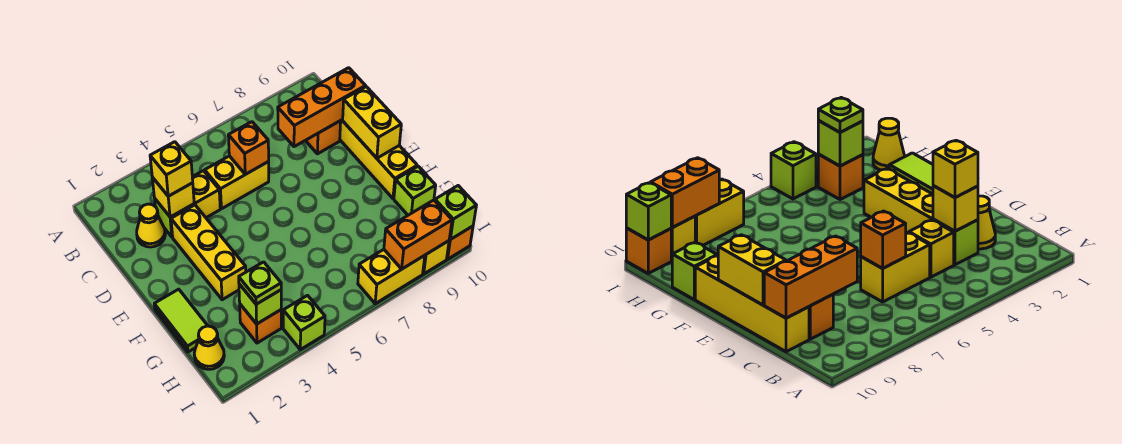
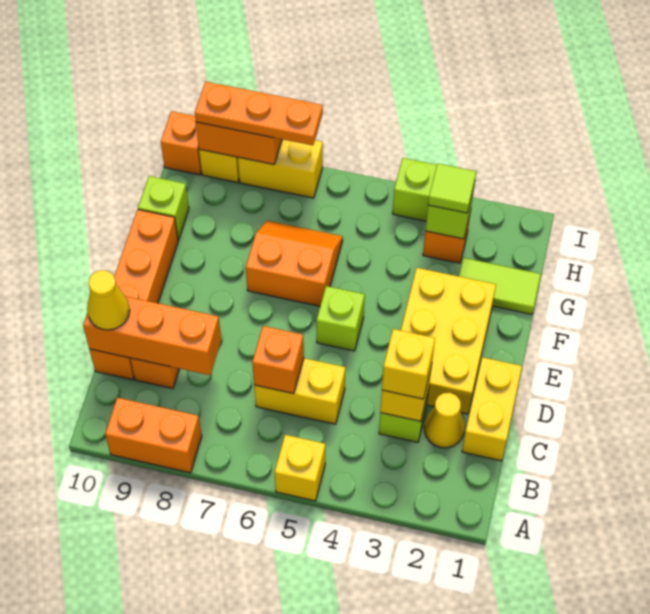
none -> orange brick A8:A9 level 1
yellow brick C4 level 1 -> yellow brick A5 level 1
yellow brick C10:F10 level 1 -> orange brick C10:F10 level 1
yellow brick D3:F3 level 1 -> yellow brick D2:F3 level 1
yellow brick D10:E10 level 2 -> yellow brick C1:D1 level 1
lime tile F1:G1 level 1 -> lime tile G1:G2 level 1
none -> orange slope F6:G7 level 1 top F
yellow cone H1 level 1 -> yellow cone C10 level 3
lime plate H3 level 3 -> lime tile H3 level 3
none -> orange plate I7:I9 level 3
lime brick I10 level 2 -> lime brick E5 level 1

